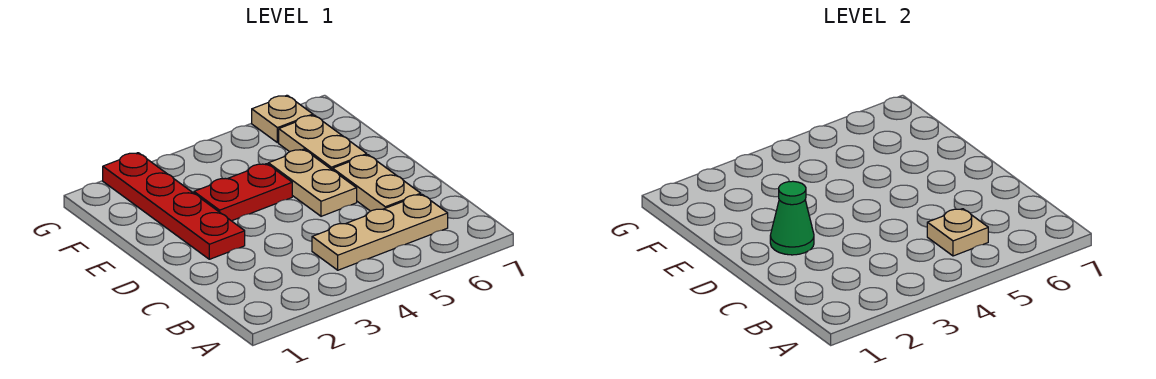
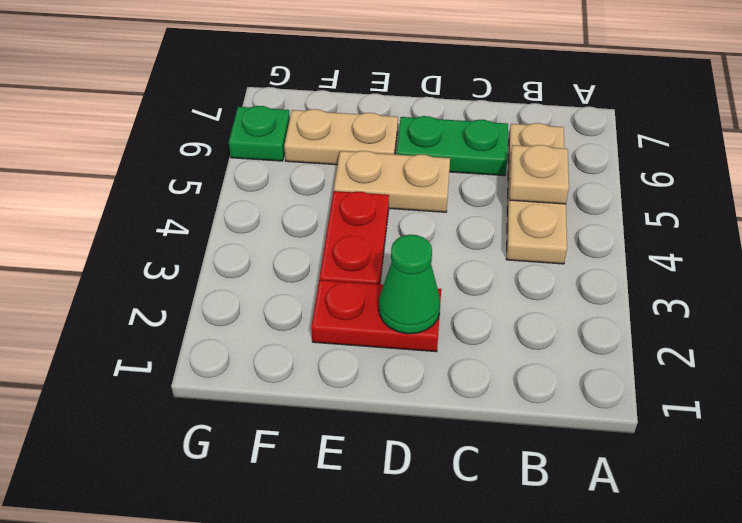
tan plate C6:D6 level 1 -> green plate C6:D6 level 1
red plate D2:G2 level 1 -> red plate D2:E2 level 1
tan plate G6 level 1 -> green plate G6 level 1

